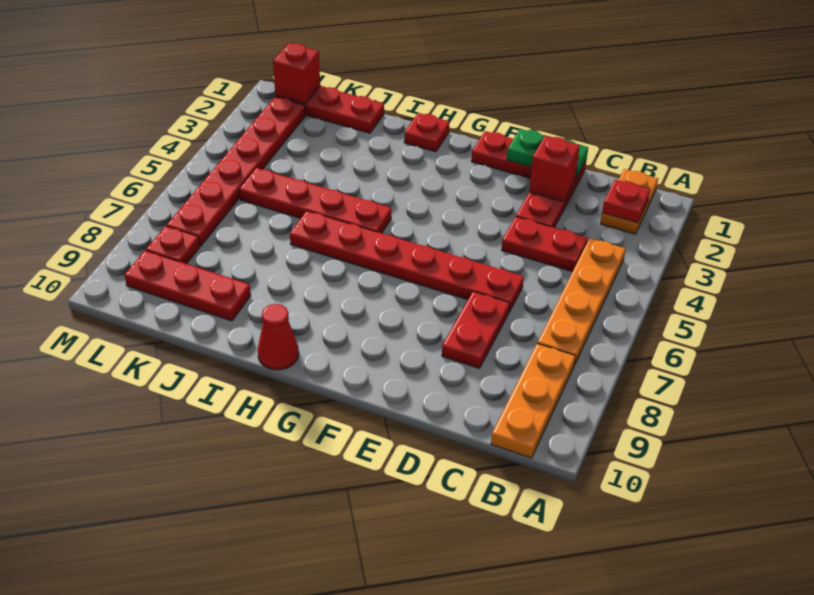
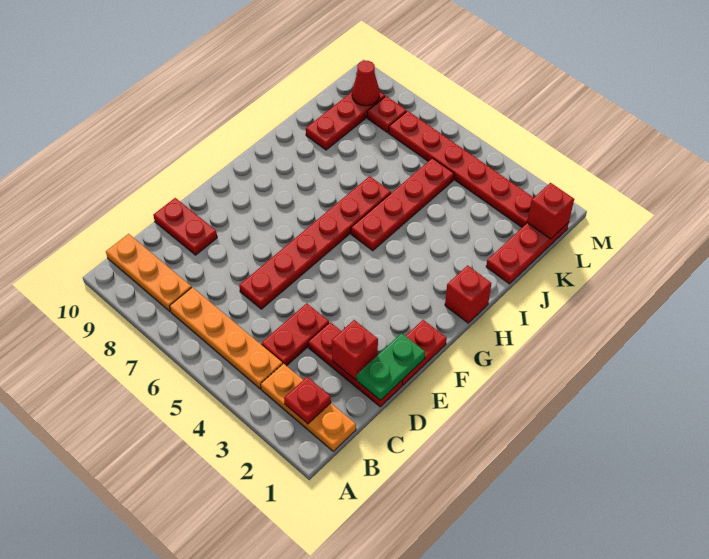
orange plate B1:B2 level 1 -> orange plate B1:B3 level 1
red plate D7:D8 level 1 -> red plate D9:D10 level 1
red plate H1 level 1 -> red brick H1 level 1
red cone H10 level 1 -> red cone L9 level 2

